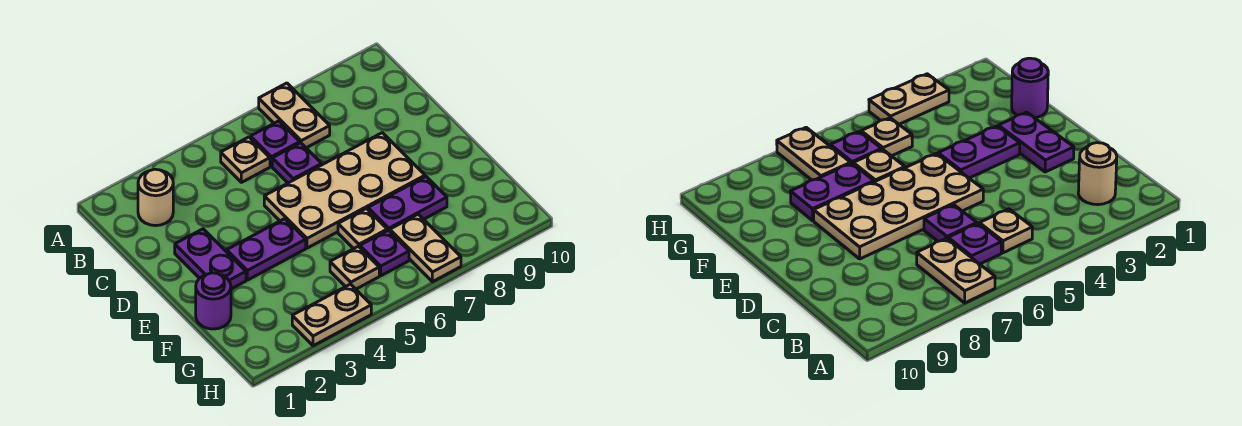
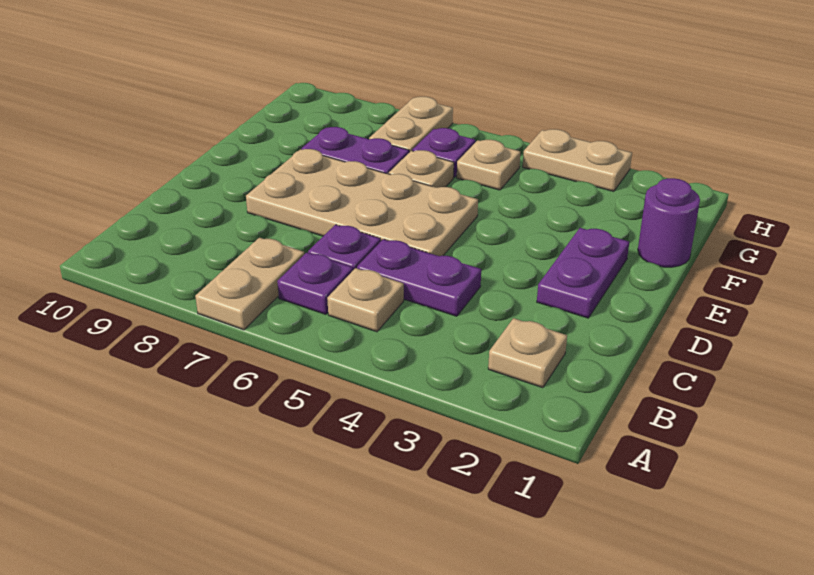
tan round brick B2 level 1 -> tan plate B2 level 1
purple plate E3:E4 level 1 -> purple plate C4:C5 level 1

